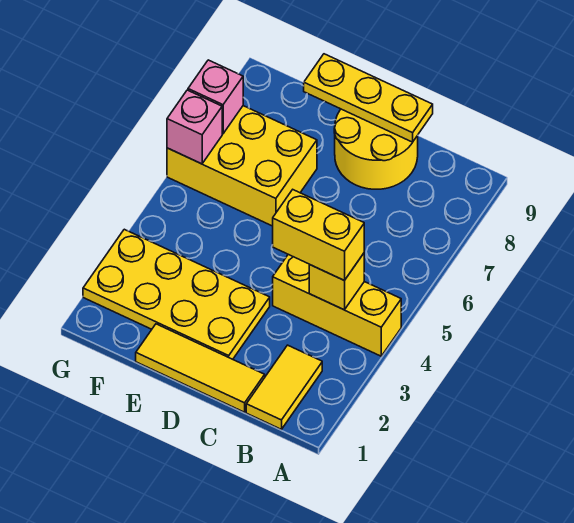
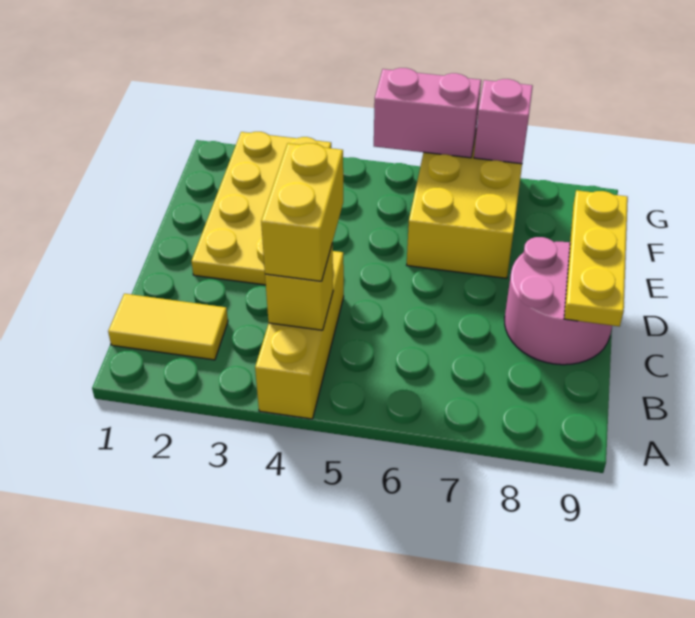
yellow tile C1:E1 level 1 -> none
yellow round brick C8:D9 level 1 -> pink round brick C8:D9 level 1
pink brick G6 level 2 -> pink brick G5:G6 level 2

